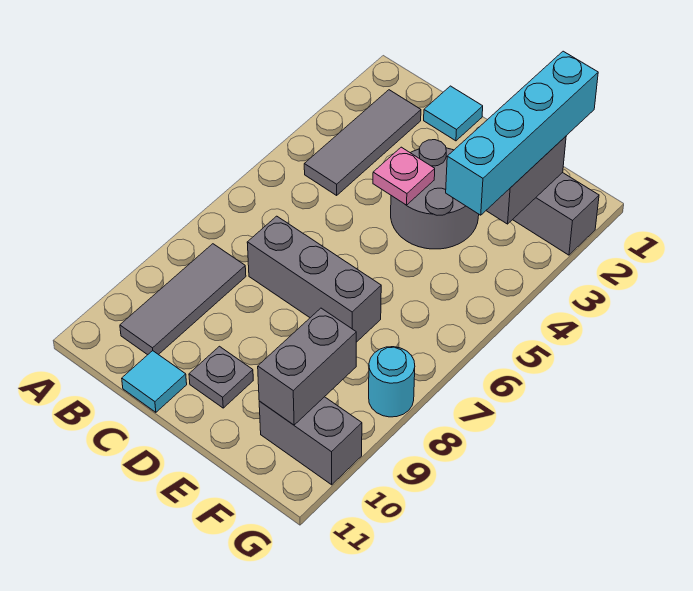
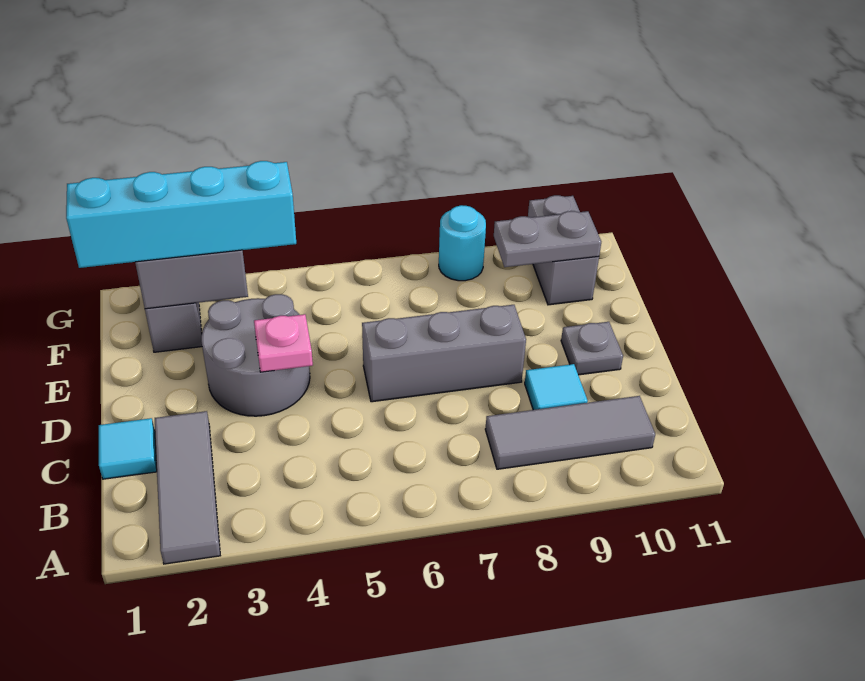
grey tile B2:B4 level 1 -> grey tile A2:C2 level 1
grey brick C7:E7 level 1 -> grey brick D6:D8 level 1
cyan tile C11 level 1 -> cyan tile C9 level 1
grey brick F9:F10 level 2 -> grey plate F9:F10 level 2

